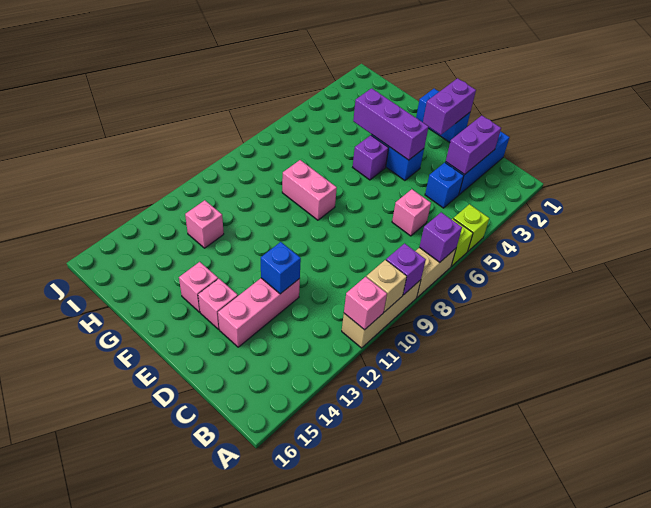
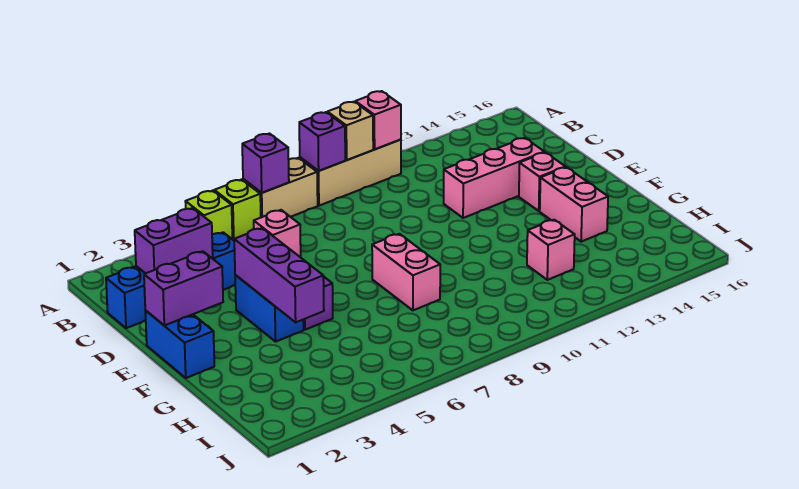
blue brick D12 level 2 -> none
pink brick F14 level 1 -> pink brick F14:G14 level 1

